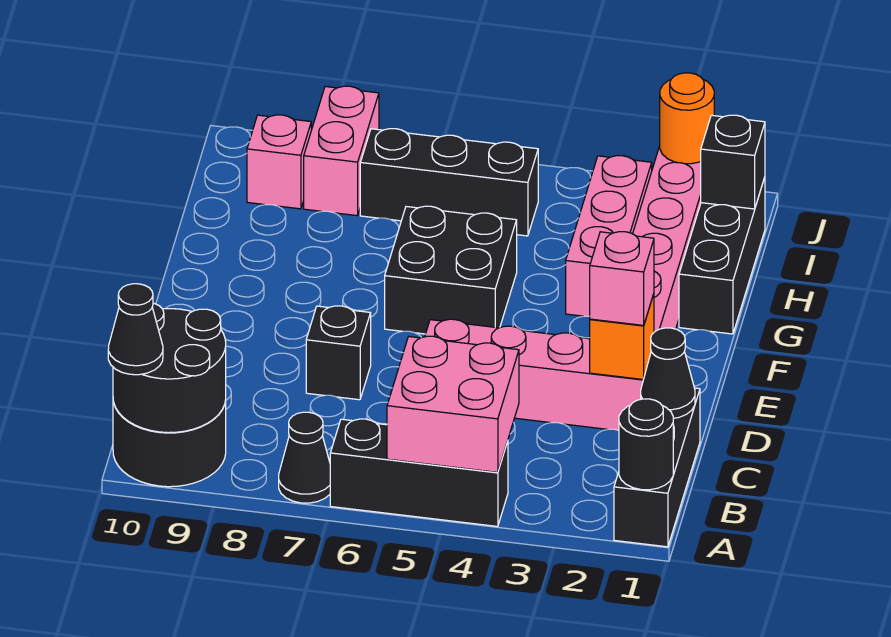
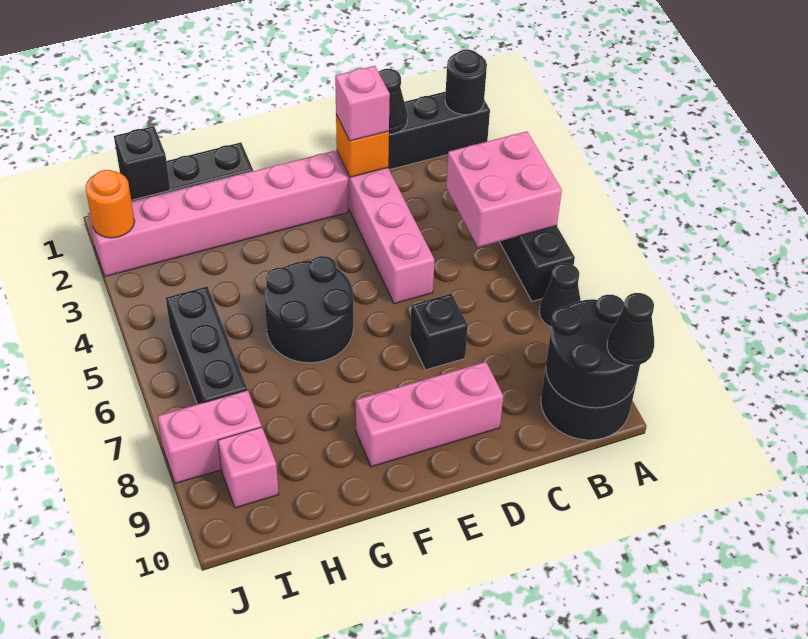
black brick F5:G6 level 1 -> black round brick F5:G6 level 1
pink brick G3:I3 level 1 -> pink brick D9:F9 level 1

